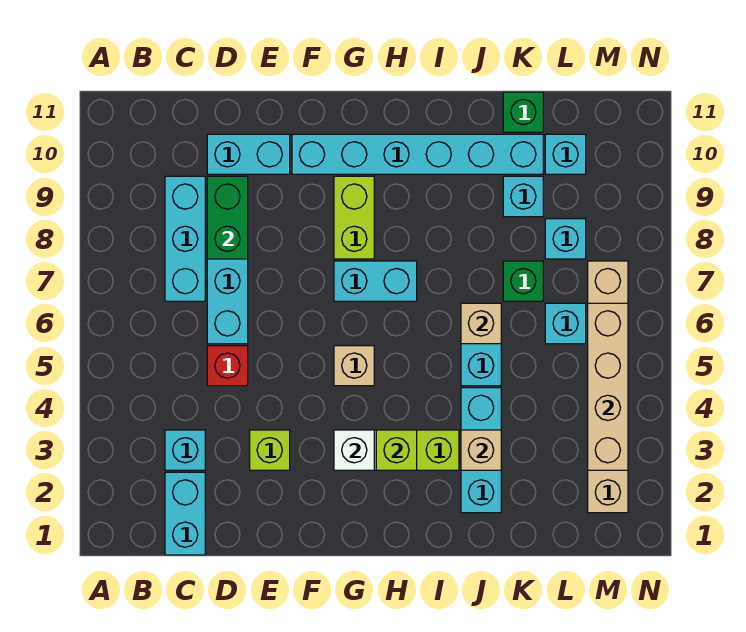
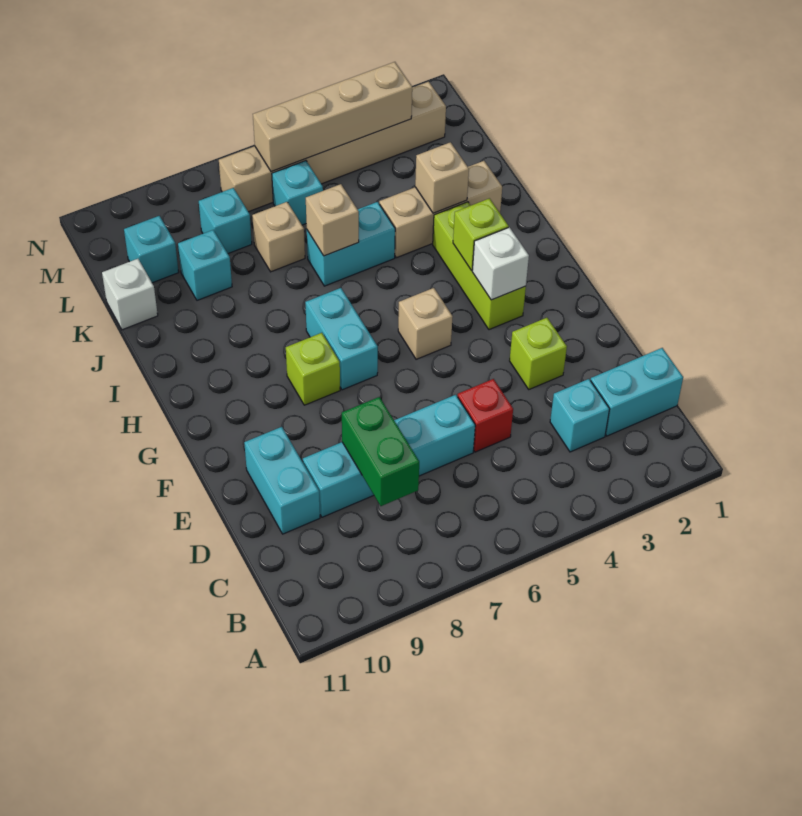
cyan brick C7:C9 level 1 -> none
green brick D8:D9 level 2 -> green brick C8:D8 level 2
cyan brick F10:K10 level 1 -> none
lime brick G8:G9 level 1 -> lime brick G8 level 1
cyan brick J2:J4 level 1 -> tan brick J2:J4 level 1
green brick K7 level 1 -> tan brick K7 level 1
green brick K11 level 1 -> white brick K11 level 1

